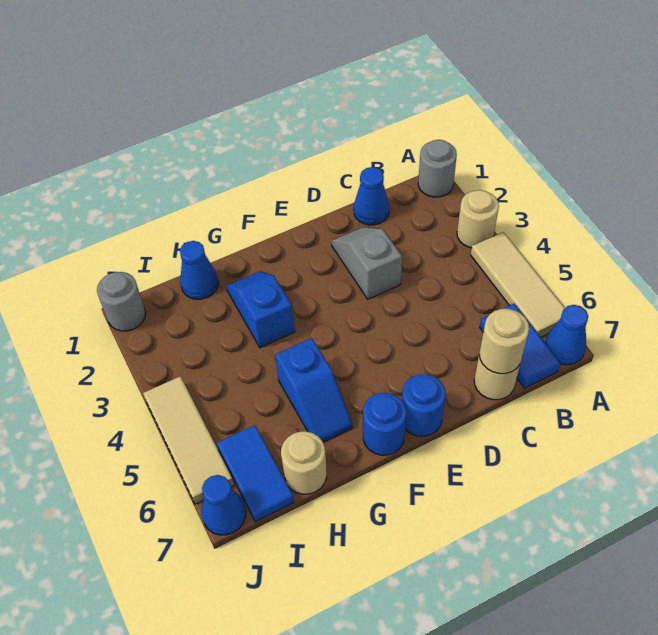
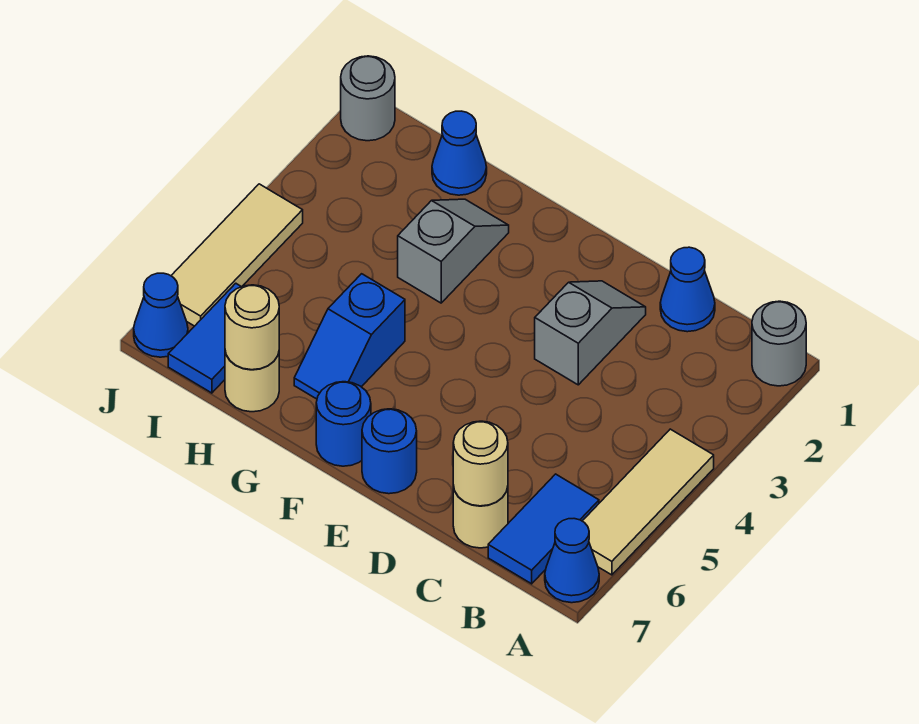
tan round brick A3 level 1 -> tan round brick H7 level 2
blue slope G2:G3 level 1 top 3 -> grey slope G2:G3 level 1 top 3

